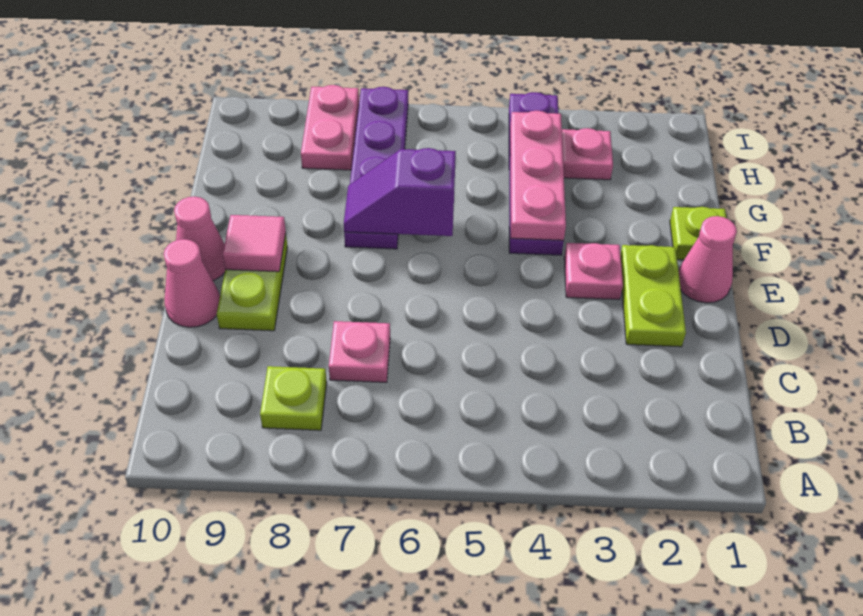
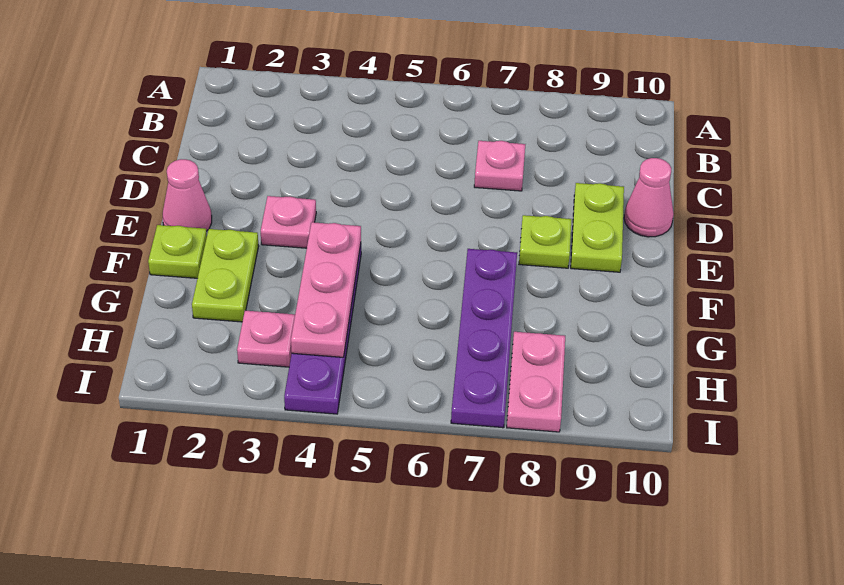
lime plate B8 level 1 -> lime plate E8 level 1
lime plate D2:E2 level 1 -> lime plate F2:G2 level 1
pink tile E9 level 2 -> none
pink cone E10 level 1 -> none
purple slope F6:F7 level 2 top 6 -> none

